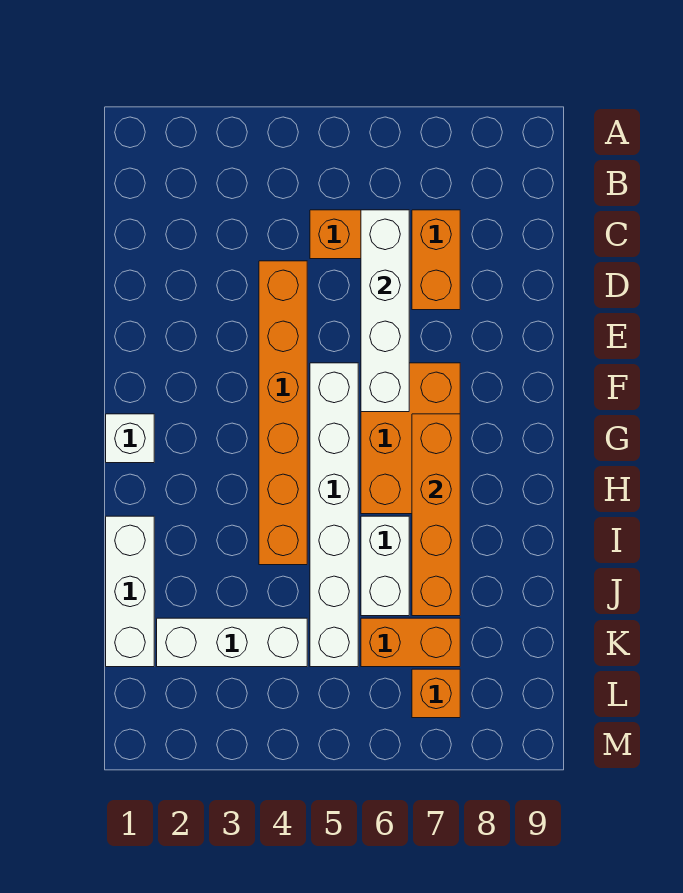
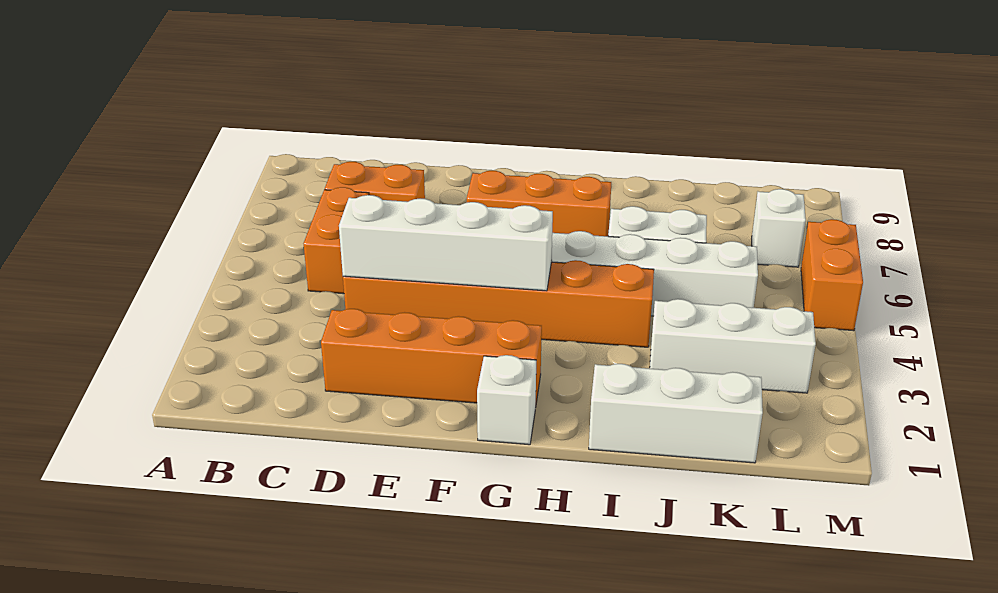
white brick C6:F6 level 2 -> white brick D4:G4 level 2
orange brick F6:H7 level 1 -> orange brick F7:H7 level 1
orange brick G7:J7 level 2 -> orange brick D2:G2 level 1
white brick K2:K4 level 1 -> white brick J3:L3 level 1
orange brick K6:K7 level 1 -> orange brick M5:M6 level 1
orange brick L7 level 1 -> white brick L7 level 1

